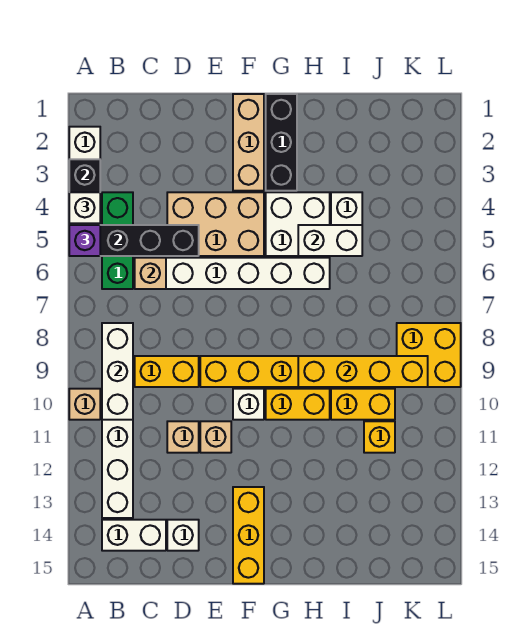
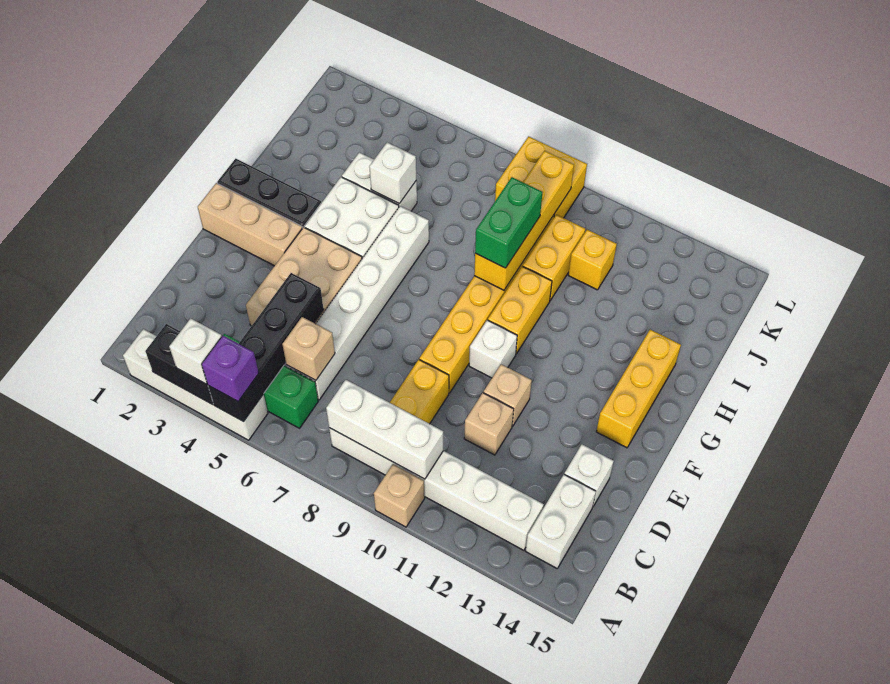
yellow brick F13:F15 level 1 -> yellow brick F14:H14 level 1
white brick H5:I5 level 2 -> white brick I5 level 2
none -> green brick H9:I9 level 3

